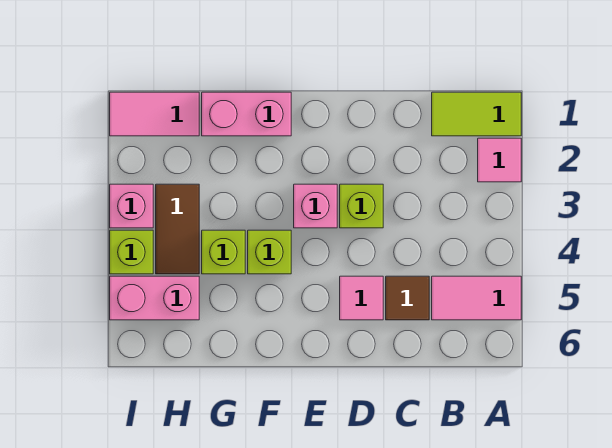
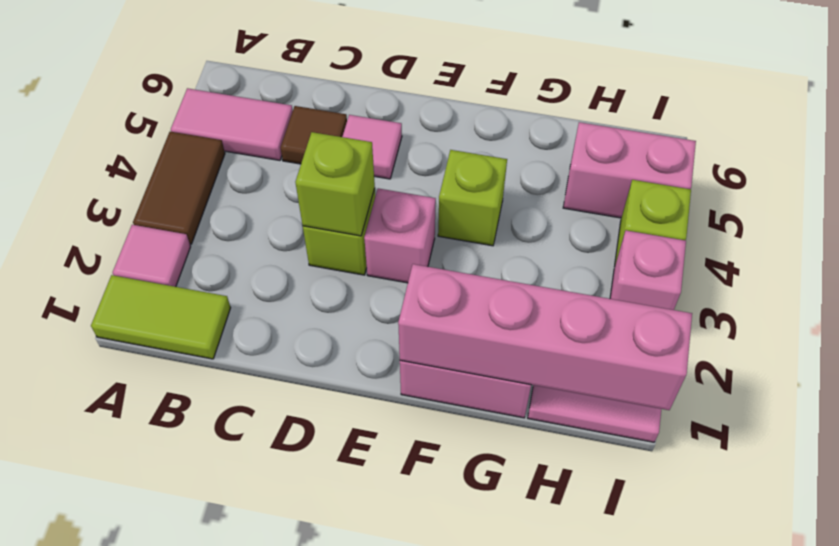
none -> pink brick F1:I1 level 2
lime brick G4 level 1 -> lime brick D3 level 2
brown tile H3:H4 level 1 -> brown tile A3:A4 level 1

